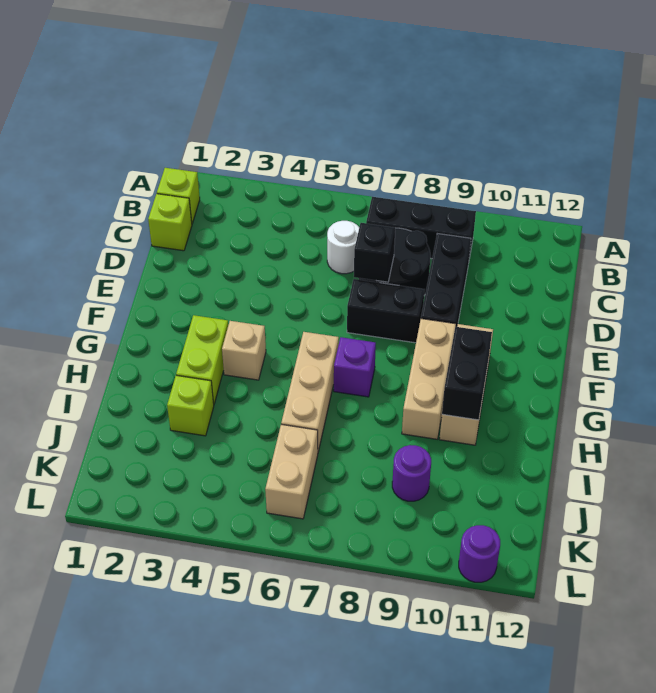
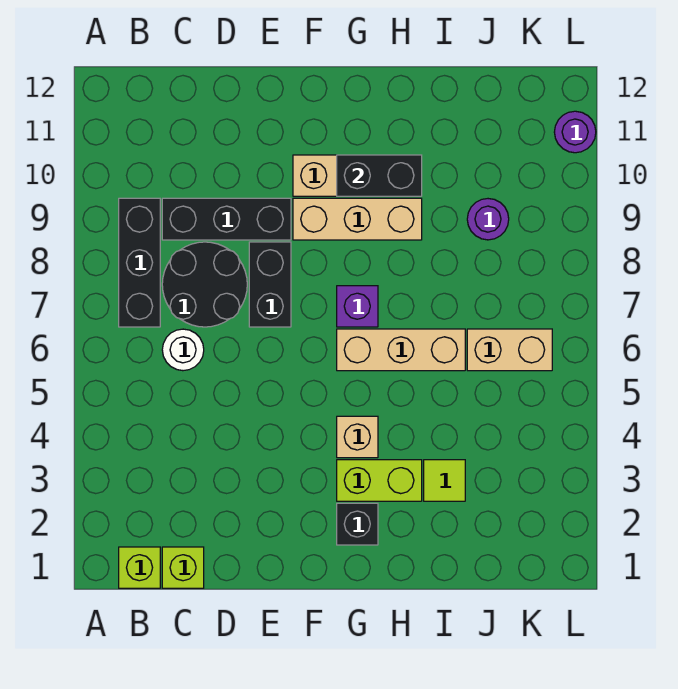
black brick D7 level 2 -> black brick G2 level 1
lime brick I3 level 1 -> lime tile I3 level 1

